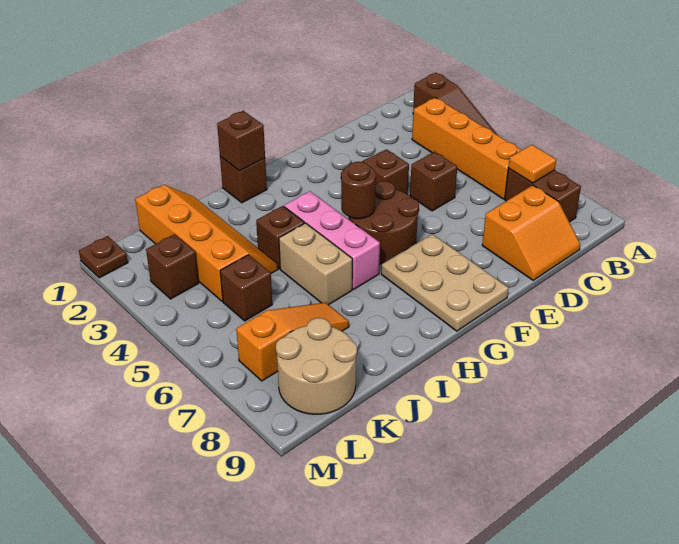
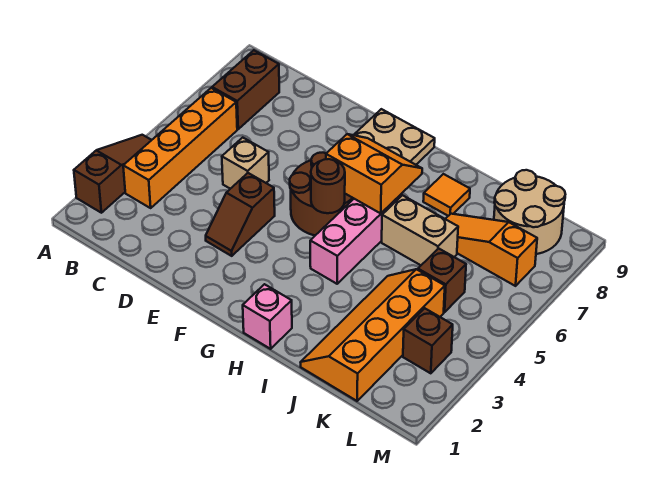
orange tile B7 level 2 -> orange tile I8 level 1
orange slope C8:D9 level 1 top 8 -> orange slope G6:H7 level 2 top 6
brown brick D5 level 1 -> tan brick D5 level 1
brown brick H1 level 1 -> pink brick H1 level 1
brown brick H1 level 2 -> none
brown brick I4 level 1 -> none
tan brick I5:I6 level 1 -> tan brick I6:J6 level 1
brown plate M1 level 1 -> none

